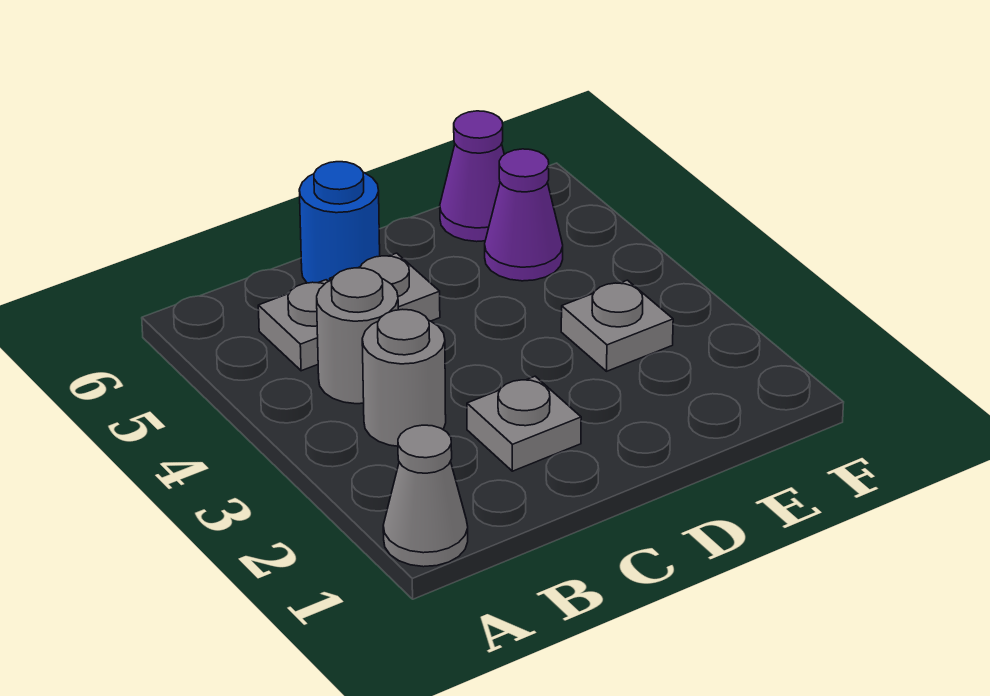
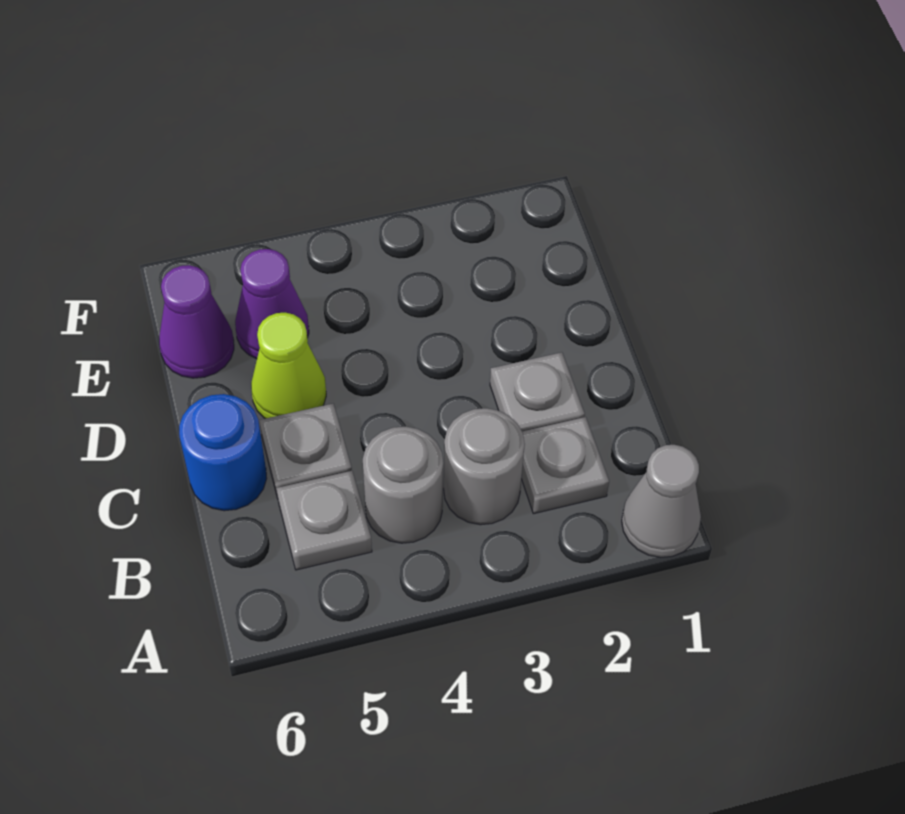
none -> lime cone D5 level 1
grey plate E3 level 1 -> grey plate B2 level 1

